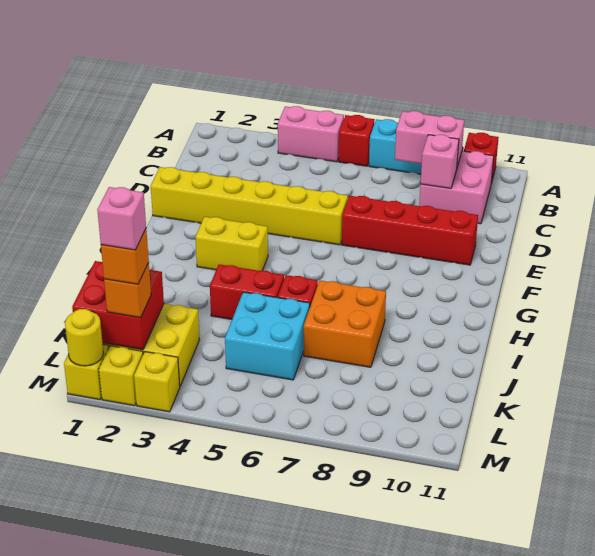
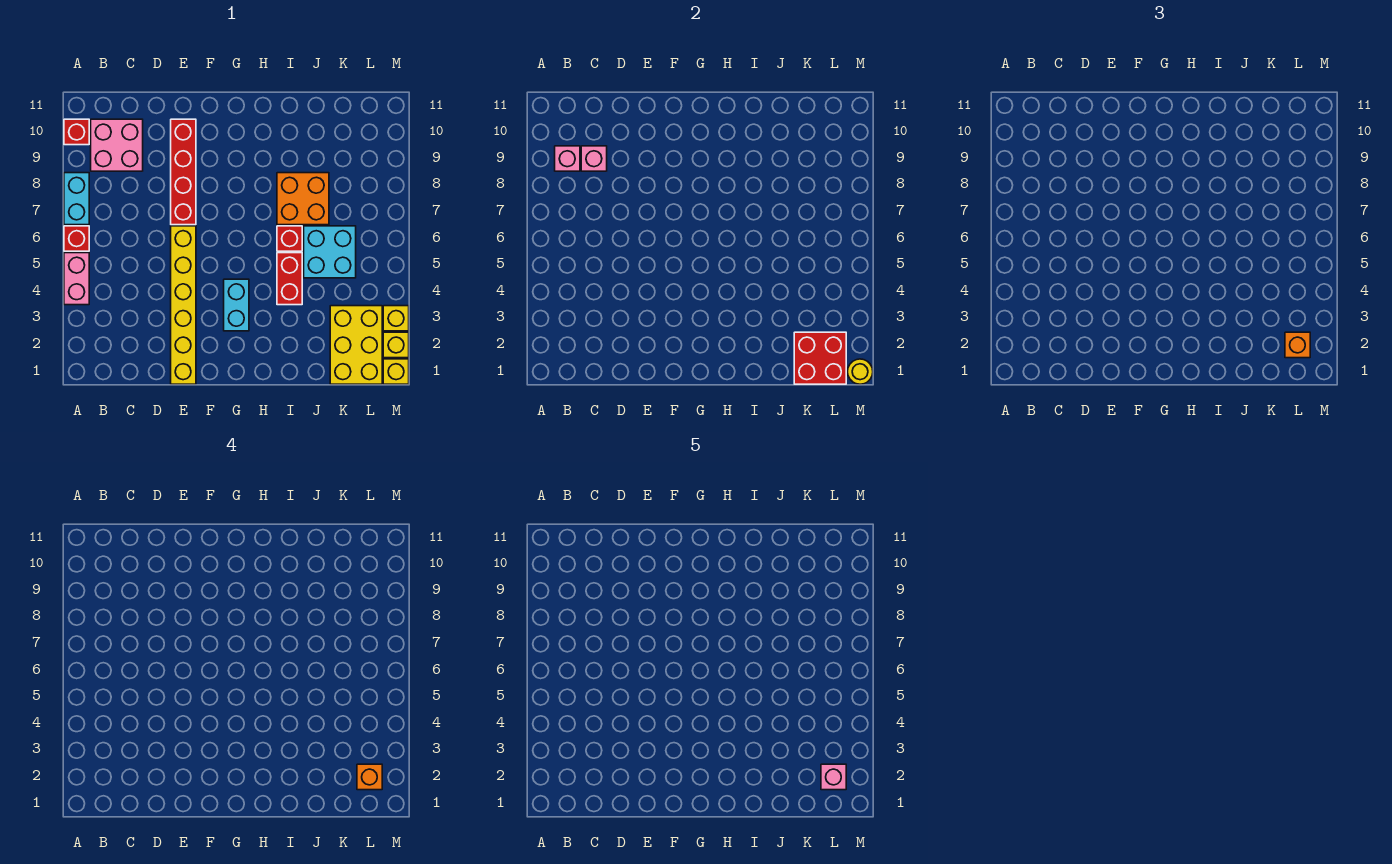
pink brick B8:B9 level 2 -> pink brick B9 level 2
yellow brick G3:G4 level 1 -> cyan brick G3:G4 level 1

